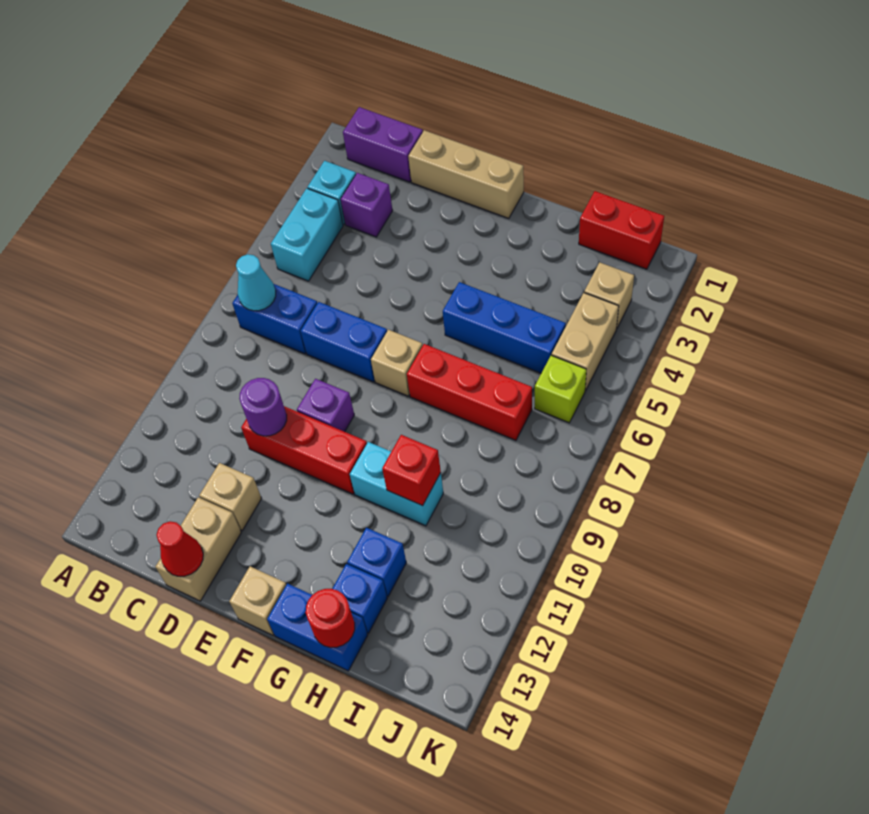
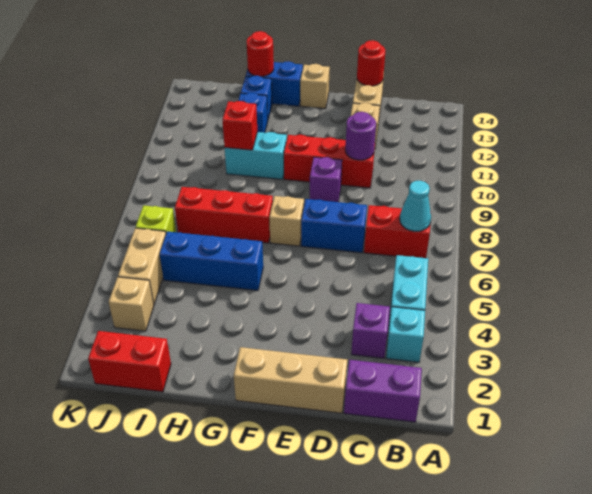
blue brick B7:C7 level 1 -> red brick B7:C7 level 1
red cone D14 level 2 -> red round brick D14 level 2

